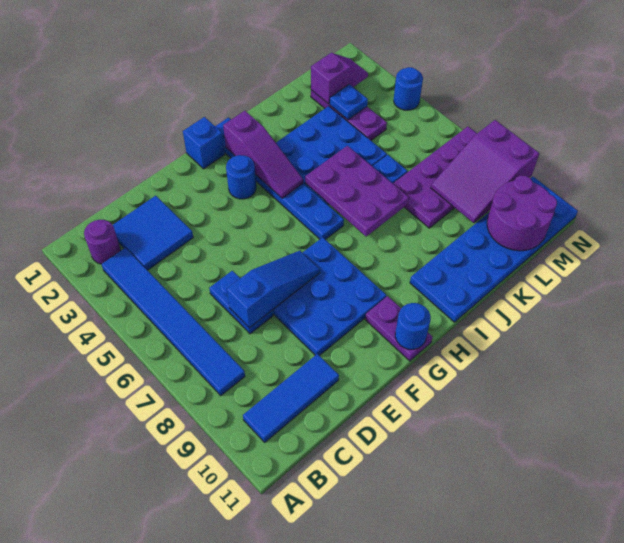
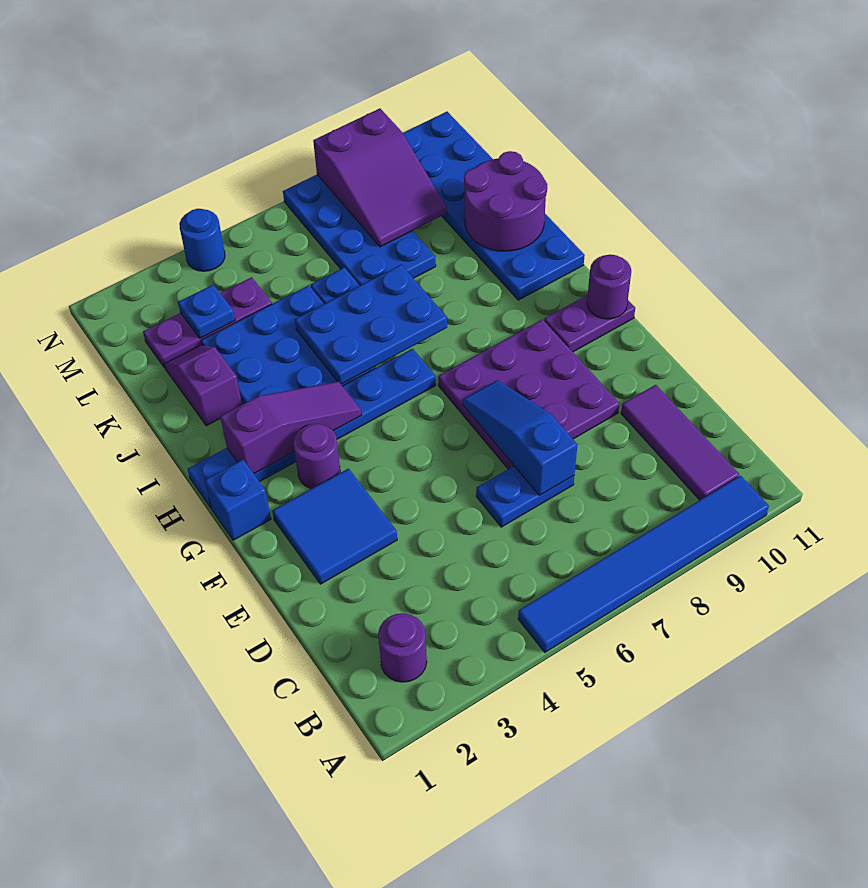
blue tile B3:B8 level 1 -> blue tile A5:A10 level 1
blue tile B10:D10 level 1 -> purple tile B10:D10 level 1
blue tile C2:D3 level 1 -> blue tile E2:F3 level 1
blue plate E7:G9 level 1 -> purple plate E7:G9 level 1
blue round brick G3 level 1 -> purple round brick G3 level 1
blue round brick G11 level 2 -> purple round brick G11 level 2
purple plate I5:J7 level 2 -> blue plate I5:J7 level 2
purple plate K7:N8 level 1 -> blue plate K7:N8 level 1
purple slope L2:M2 level 2 top L -> purple slope J2:K2 level 1 top J
purple round brick L10:M11 level 2 -> purple round brick J10:K11 level 2

